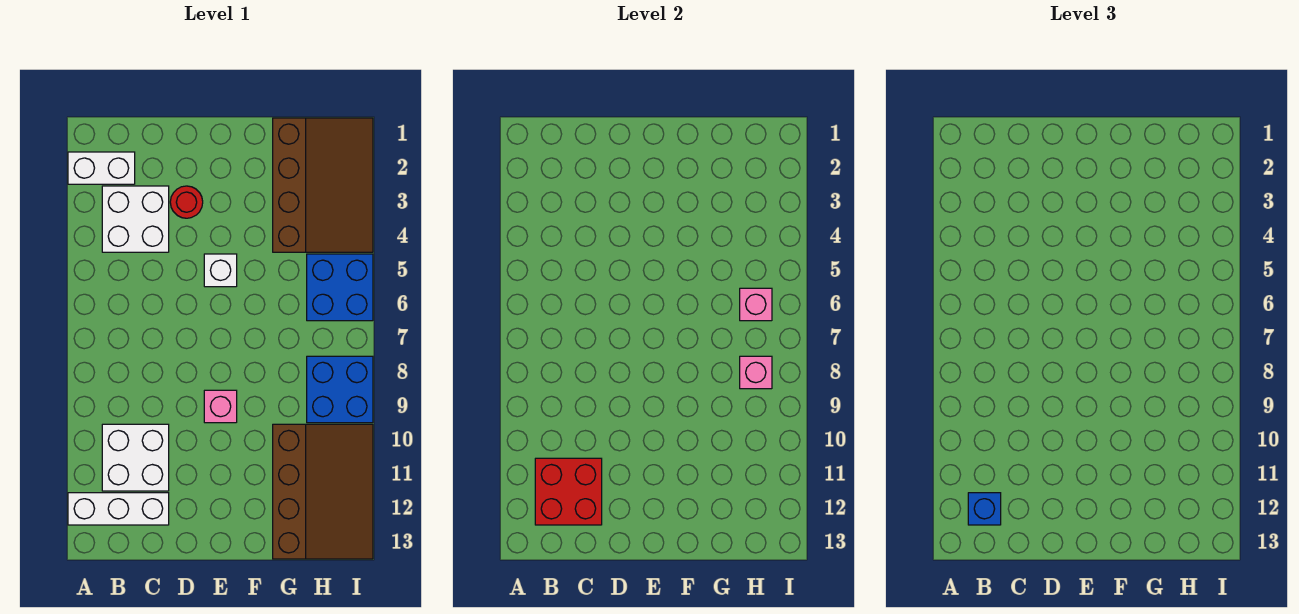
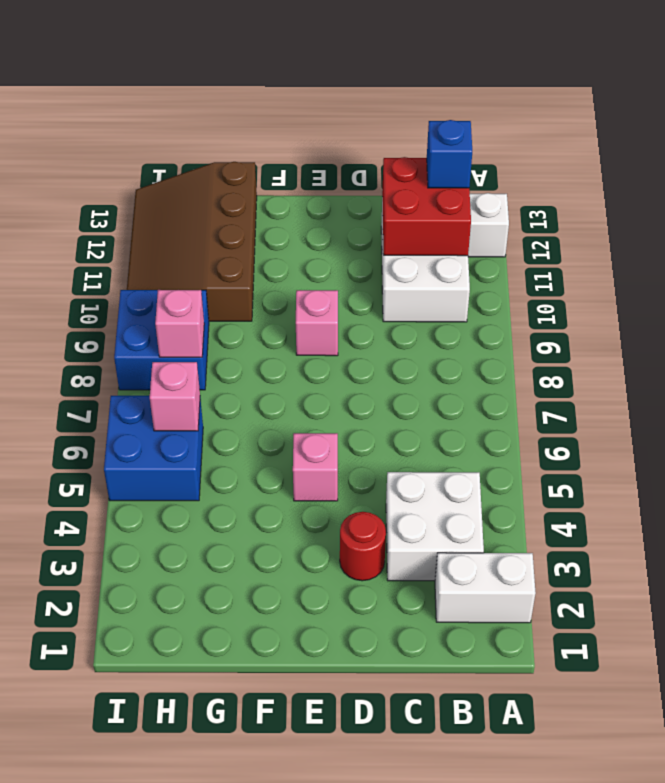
white brick E5 level 1 -> pink brick E5 level 1
brown slope G1:I4 level 1 top G -> none

